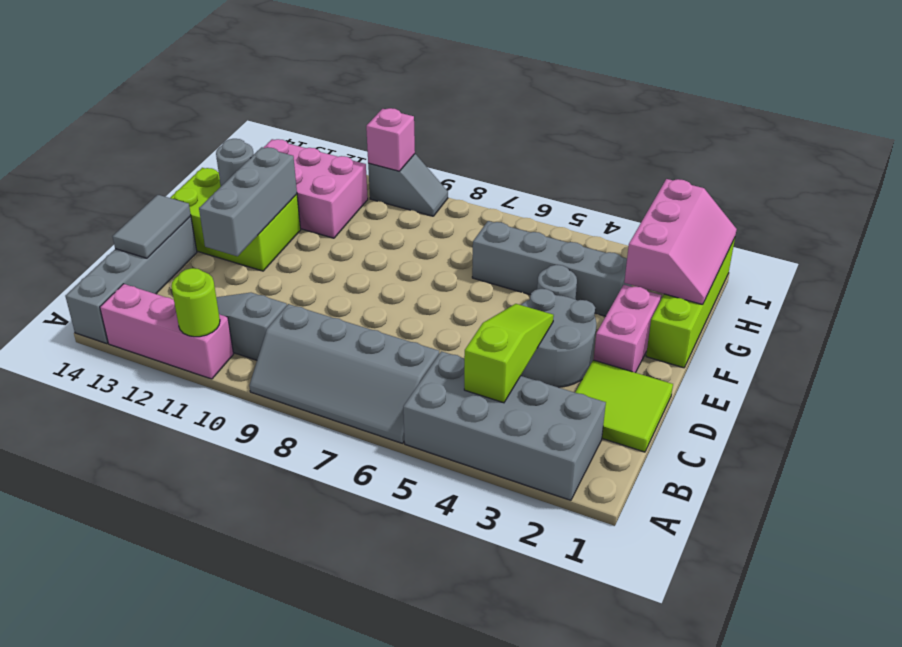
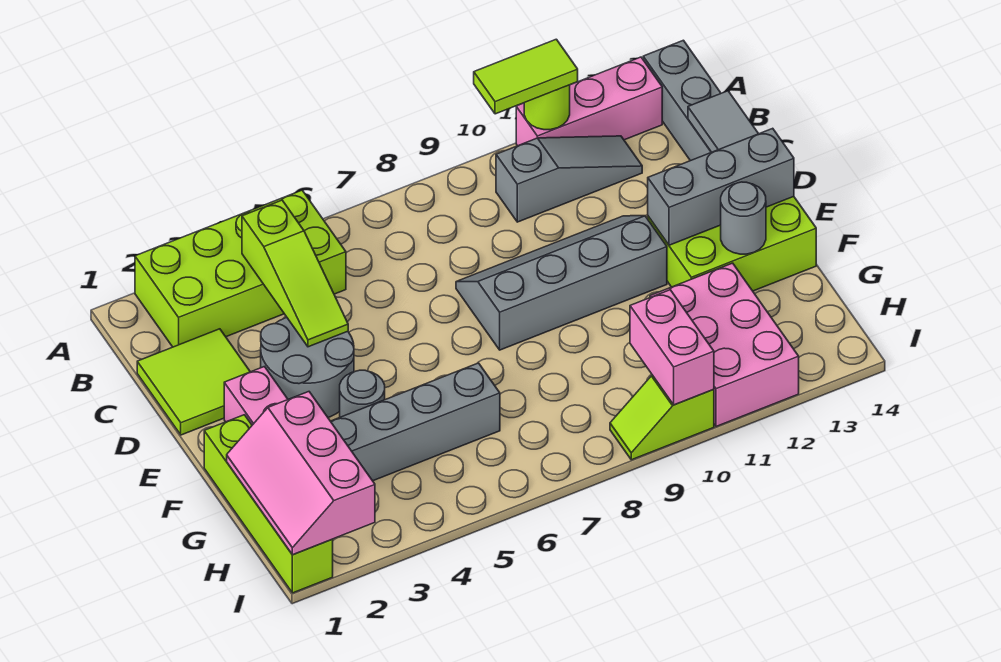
grey brick A2:B5 level 1 -> lime brick A2:B5 level 1
grey slope A6:B9 level 1 top B -> grey slope D8:E11 level 1 top E
none -> lime tile A10:A11 level 3
grey brick D12:F12 level 2 -> grey brick E12:E14 level 2
pink brick G11:H13 level 1 -> pink brick G11:I12 level 1
grey slope I9:I10 level 1 top 10 -> lime slope I9:I10 level 1 top 10
pink brick I10 level 2 -> pink brick H10:I10 level 2

